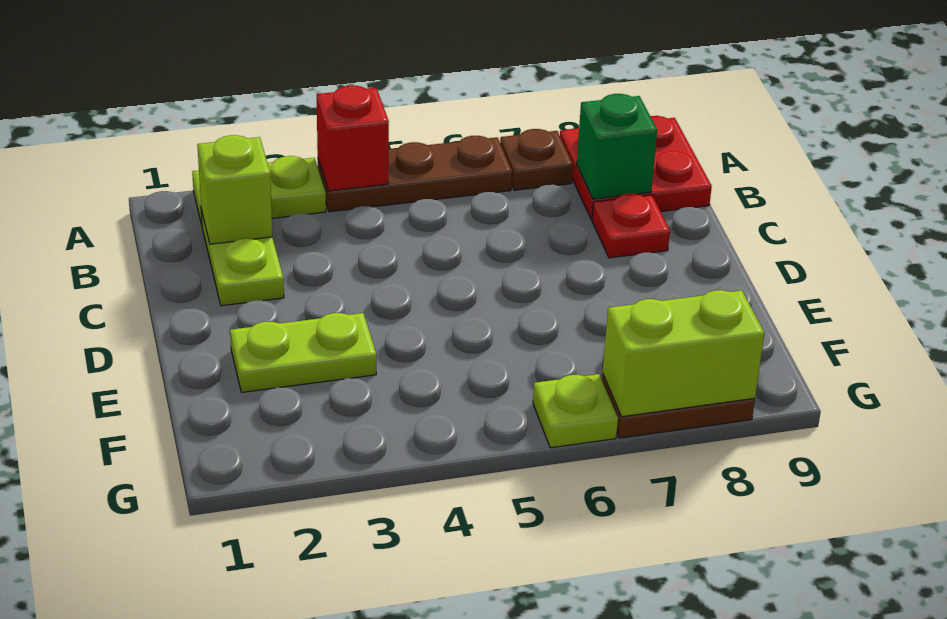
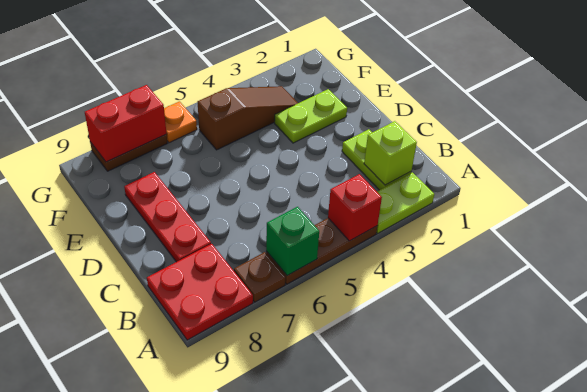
green brick B8 level 2 -> green brick A6 level 2
red plate C8 level 1 -> red plate C8:E8 level 1
none -> brown slope F3:F5 level 1 top 5
lime plate G6 level 1 -> orange plate G6 level 1
lime brick G7:G8 level 2 -> red brick G7:G8 level 2

